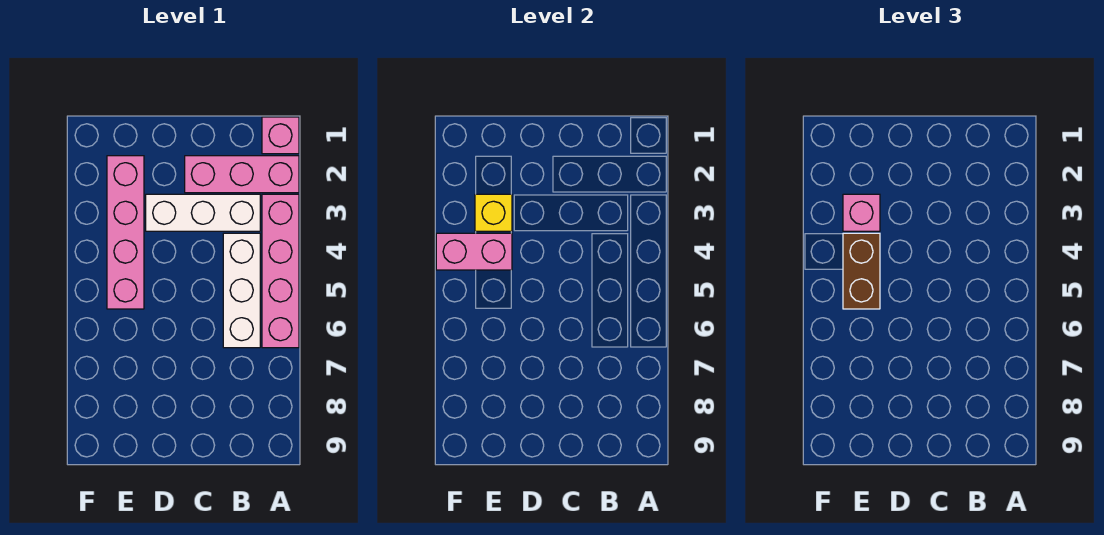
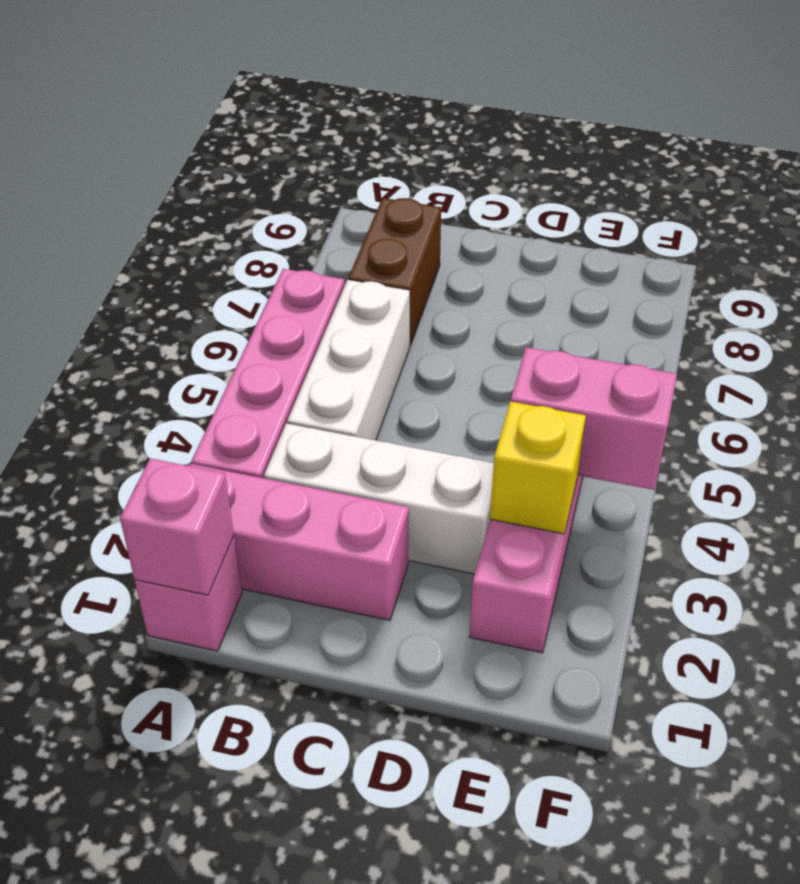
pink brick E3 level 3 -> pink brick A1 level 2
brown brick E4:E5 level 3 -> brown brick B7:B8 level 1

